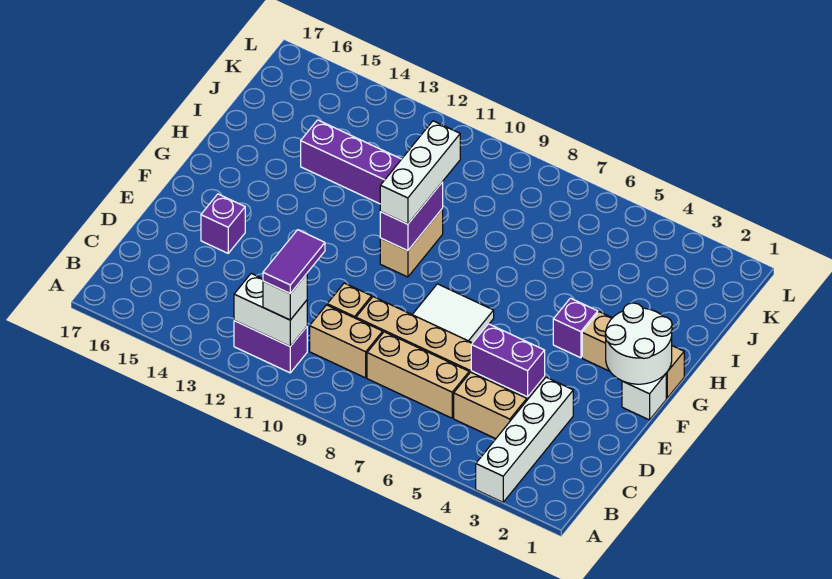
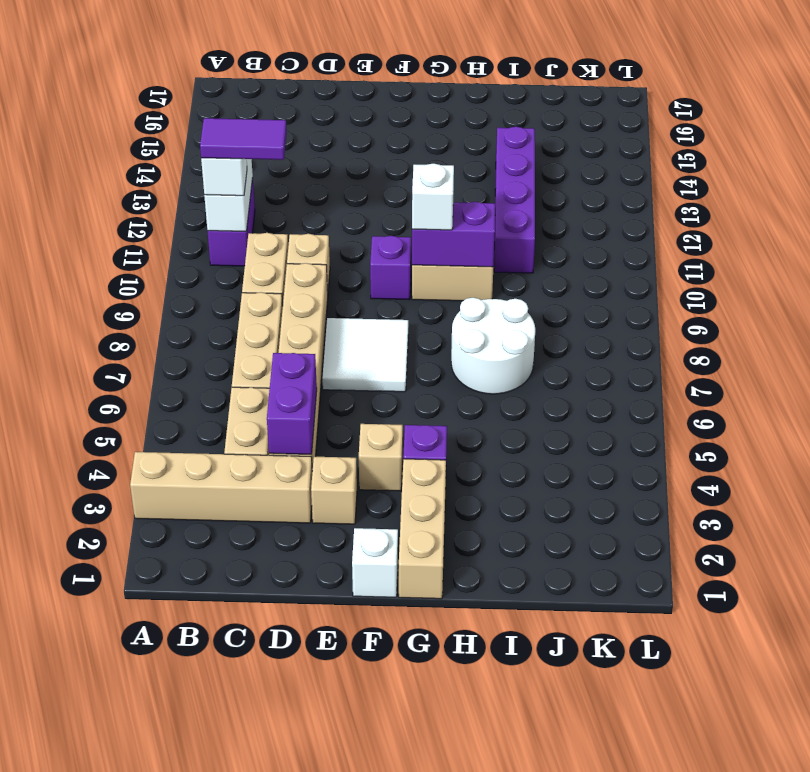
white brick A3:D3 level 1 -> tan brick A3:D3 level 1
none -> tan brick E3 level 1
purple brick E15 level 1 -> purple brick F10 level 1
white round brick F1:G2 level 2 -> white round brick H7:I8 level 1
none -> tan brick F4 level 1
white brick G10:I10 level 3 -> white brick G10 level 3

